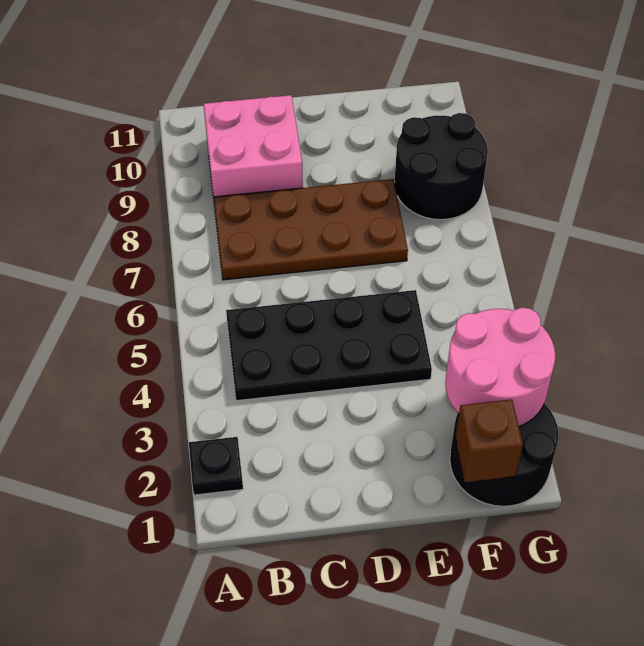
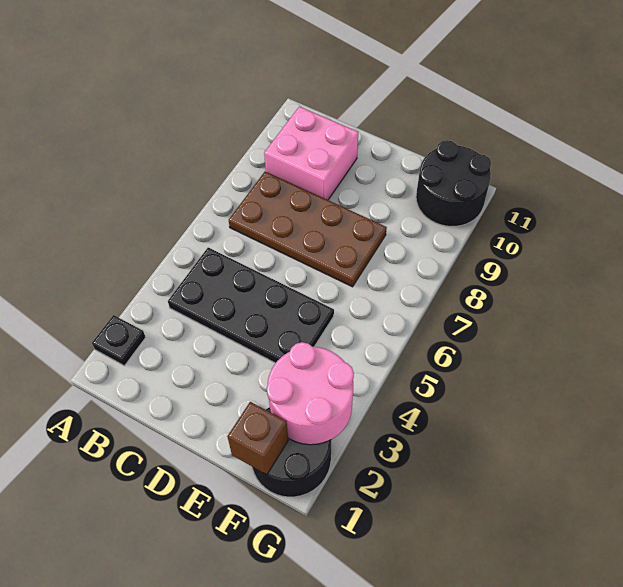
black round brick F8:G9 level 1 -> black round brick F10:G11 level 1

